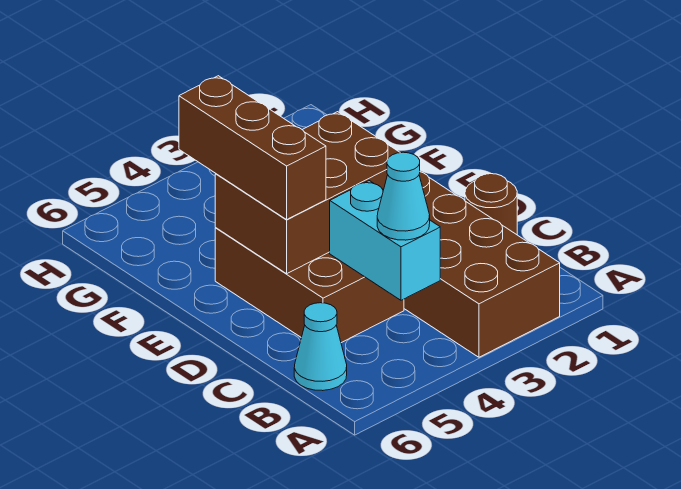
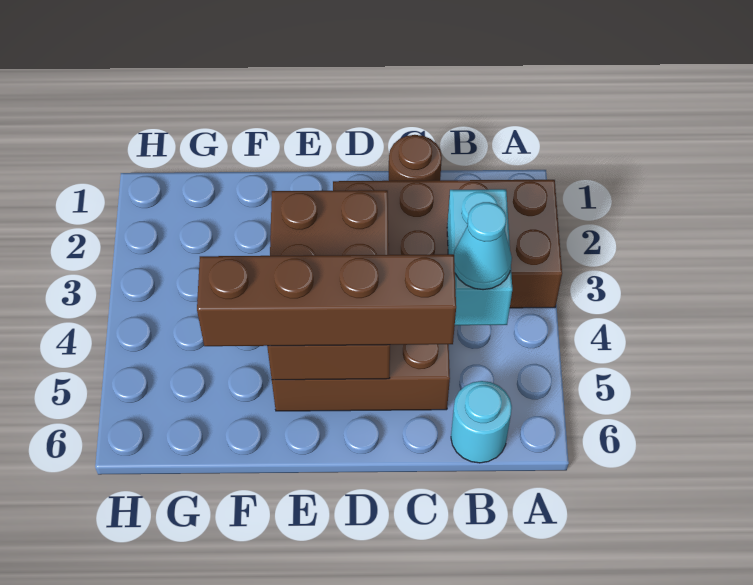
cyan brick B4:C4 level 2 -> cyan brick B3:B4 level 2
cyan cone B6 level 1 -> cyan round brick B6 level 1
brown brick D5:F5 level 3 -> brown brick C5:F5 level 3

